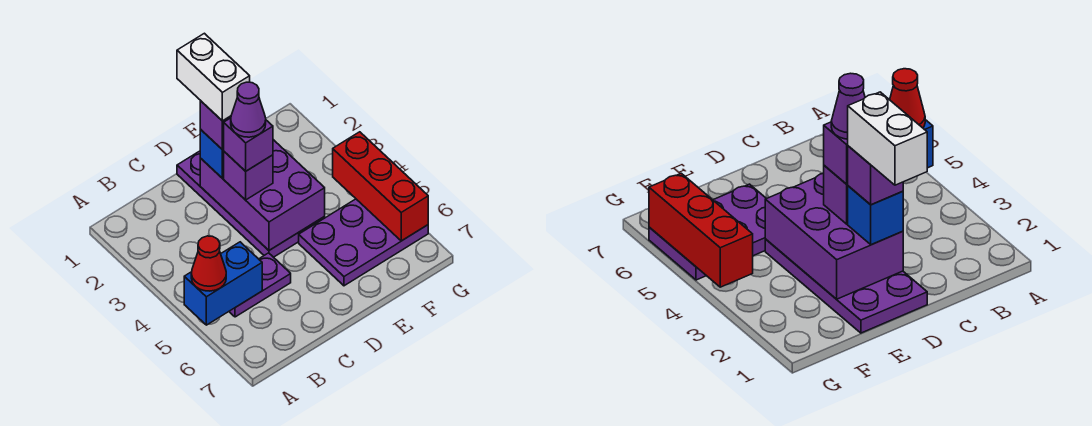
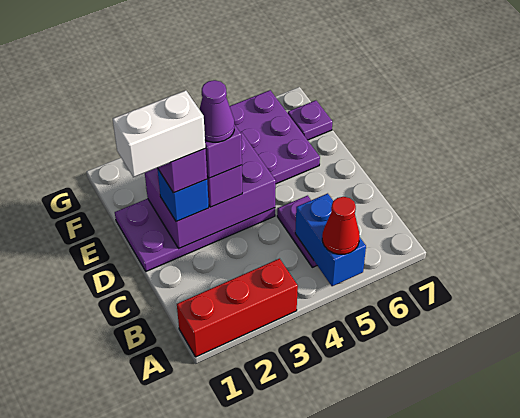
none -> purple plate F7 level 1
red brick G4:G6 level 2 -> red brick A1:A3 level 1

